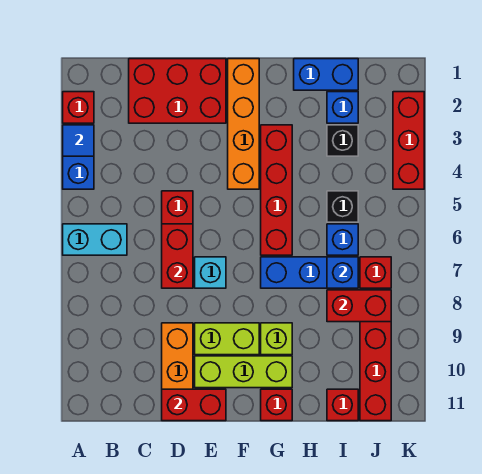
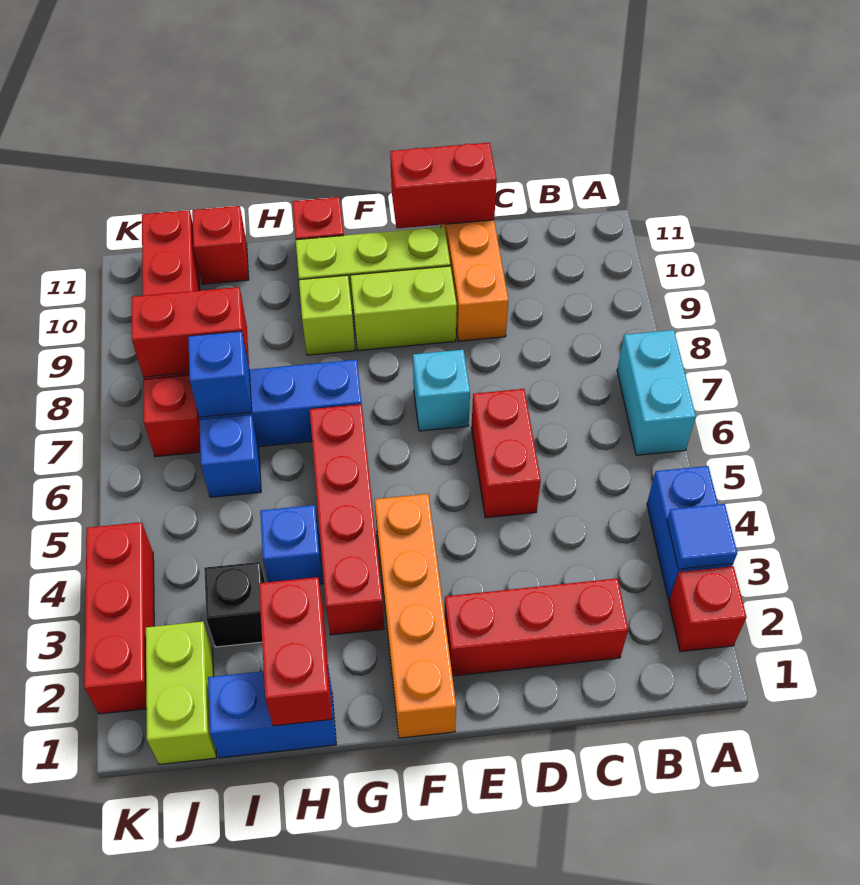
cyan brick A6:B6 level 1 -> cyan brick A6:A7 level 1
red brick C1:E2 level 1 -> red brick C2:E2 level 1
red brick D6:D7 level 2 -> red brick H1:H2 level 2
blue brick I2 level 1 -> blue brick H4 level 1
black brick I5 level 1 -> none
none -> lime brick J1:J2 level 1

